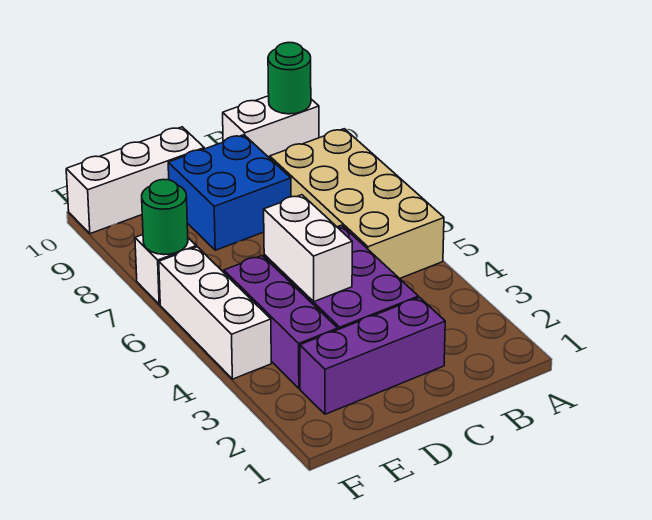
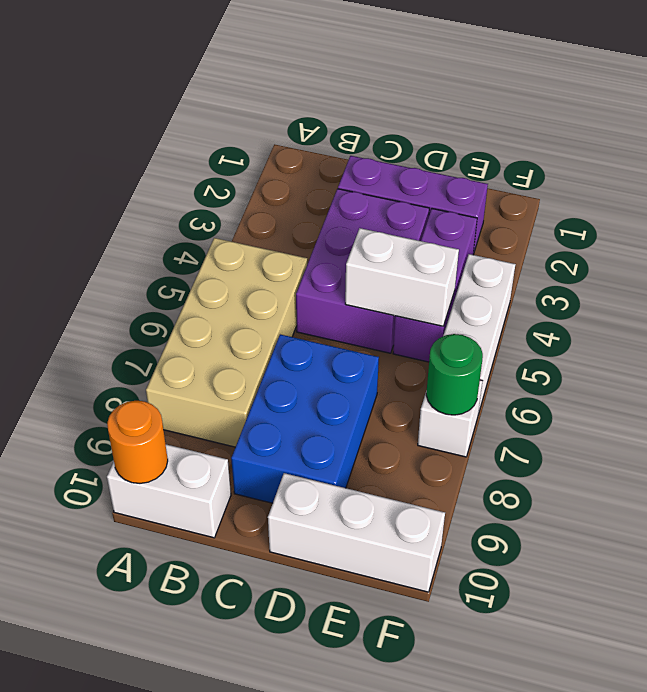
green round brick A10 level 2 -> orange round brick A10 level 2
blue brick C8:D9 level 1 -> blue brick C7:D9 level 1
white brick D4:D5 level 2 -> white brick D5:E5 level 2

